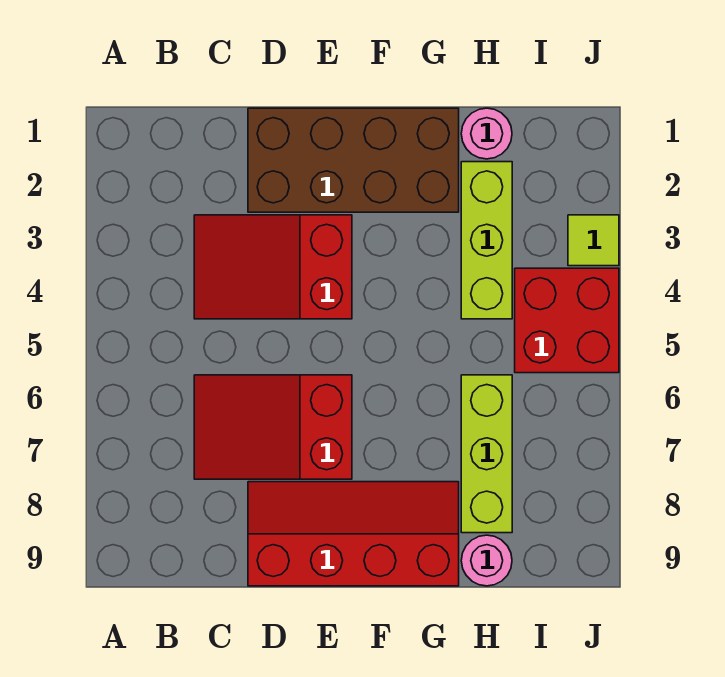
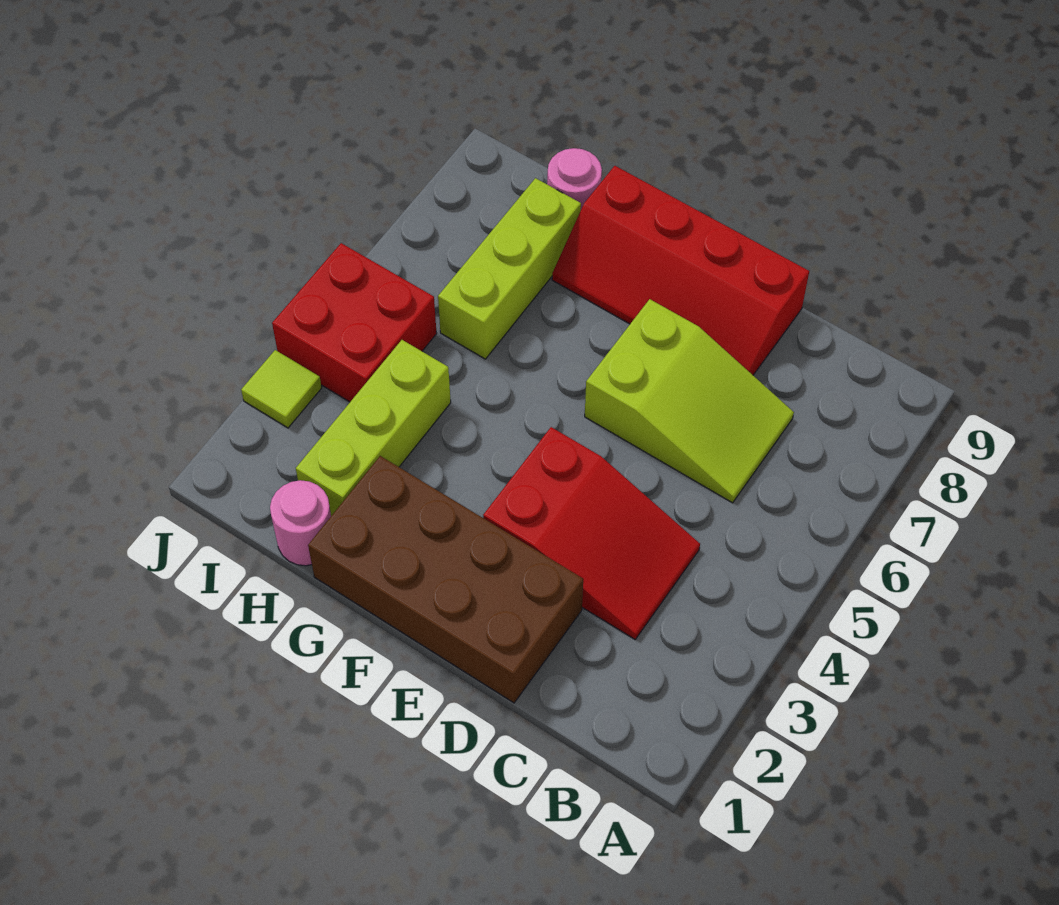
red slope C6:E7 level 1 top E -> lime slope C6:E7 level 1 top E

